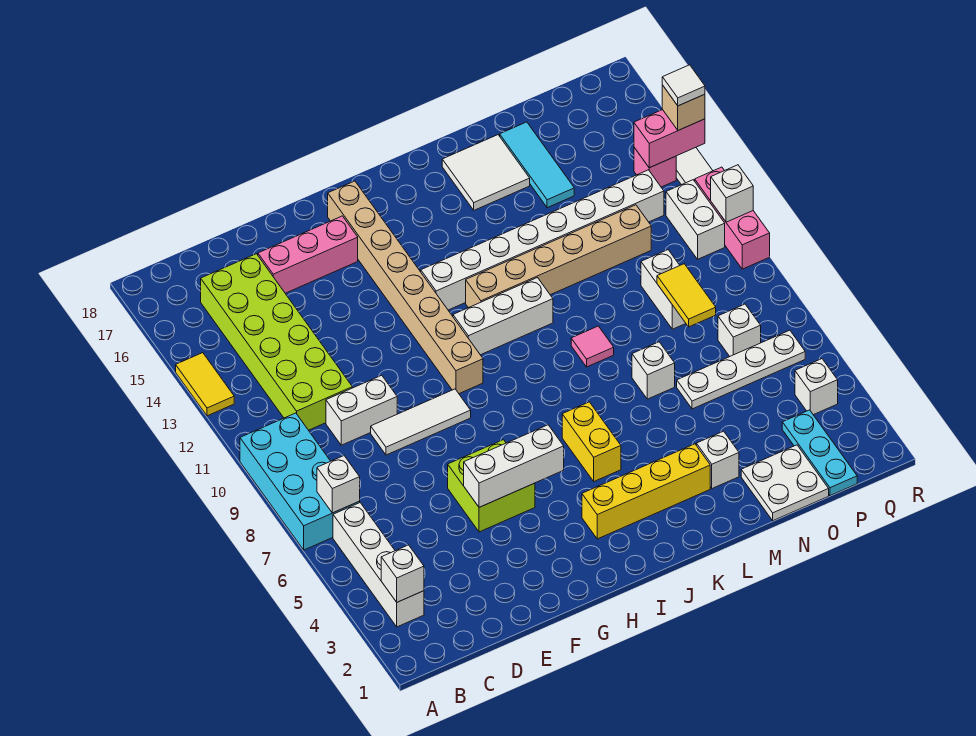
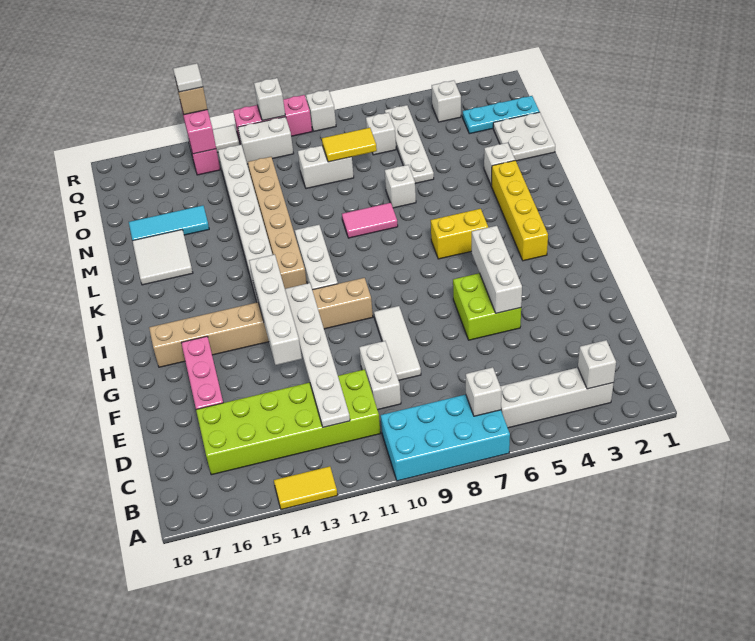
none -> white plate C12:H12 level 2
none -> white brick F13:I13 level 2
pink tile L9 level 1 -> pink tile L8:L9 level 1
none -> white brick R9 level 1

